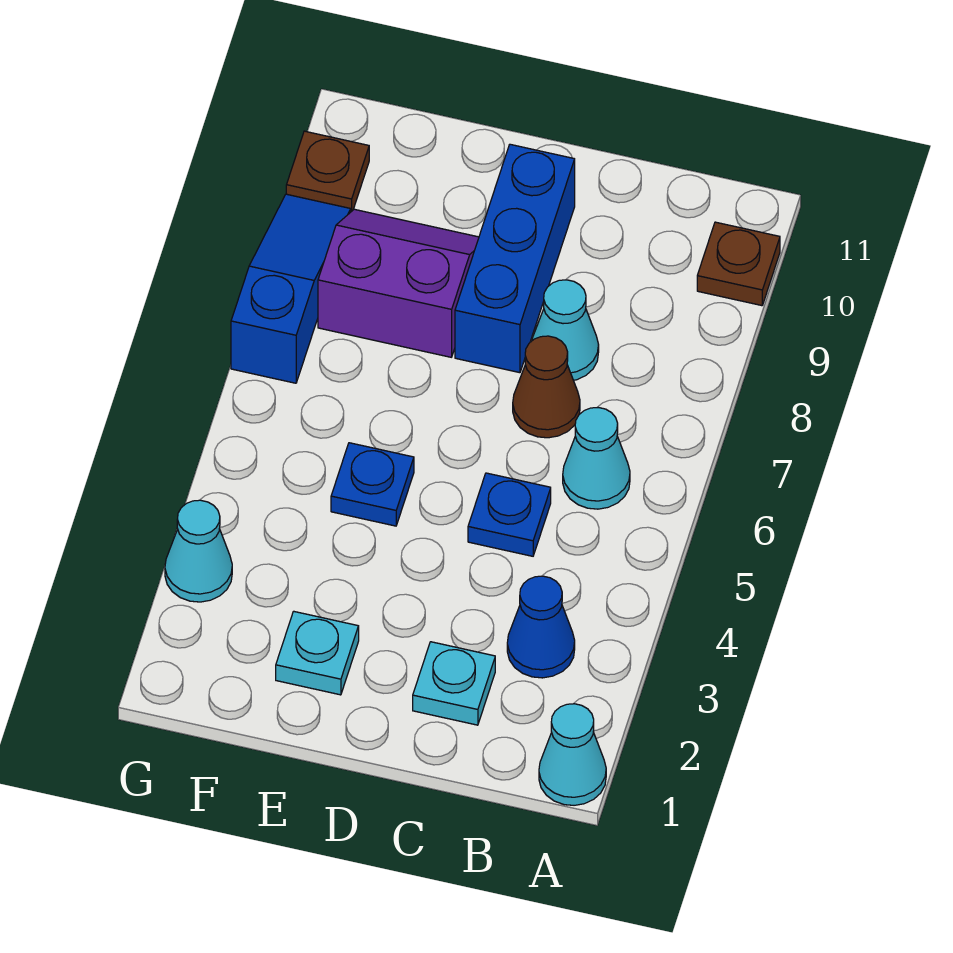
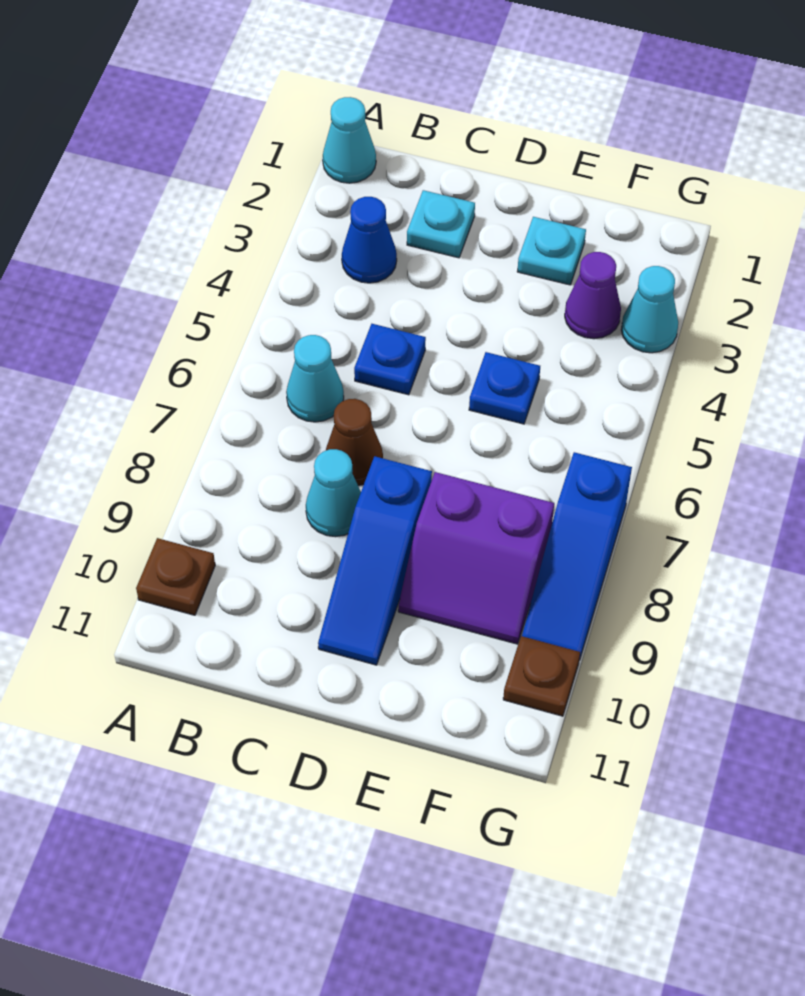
blue brick D8:D10 level 1 -> blue slope D8:D10 level 1 top 8
none -> purple cone F3 level 1

